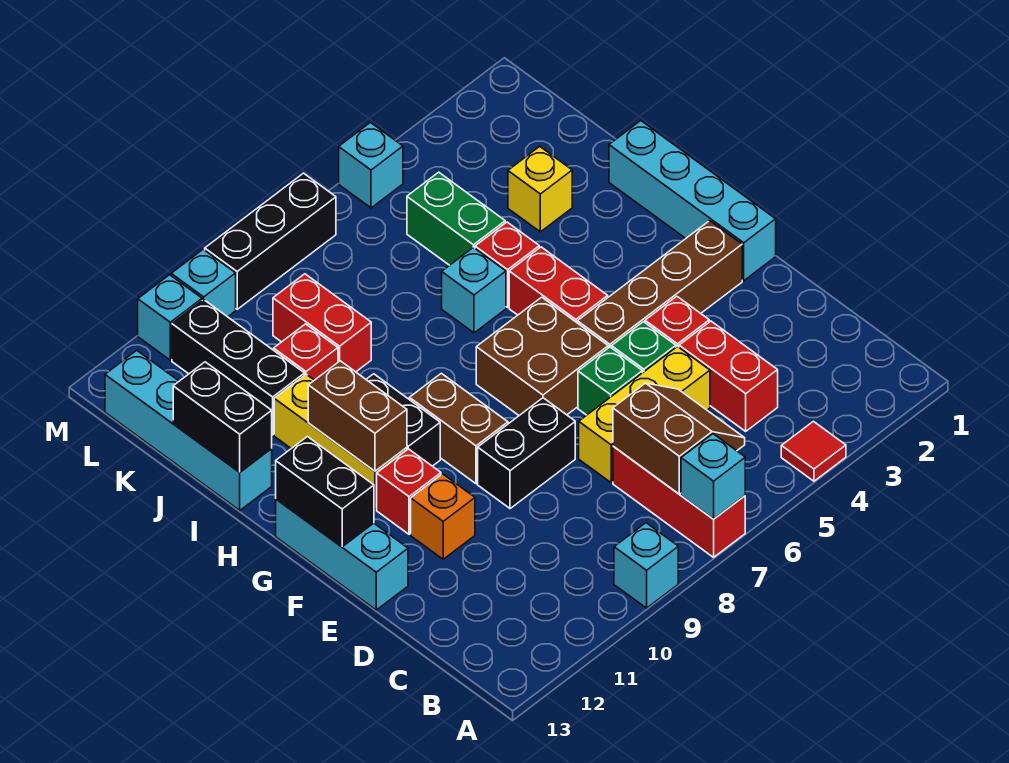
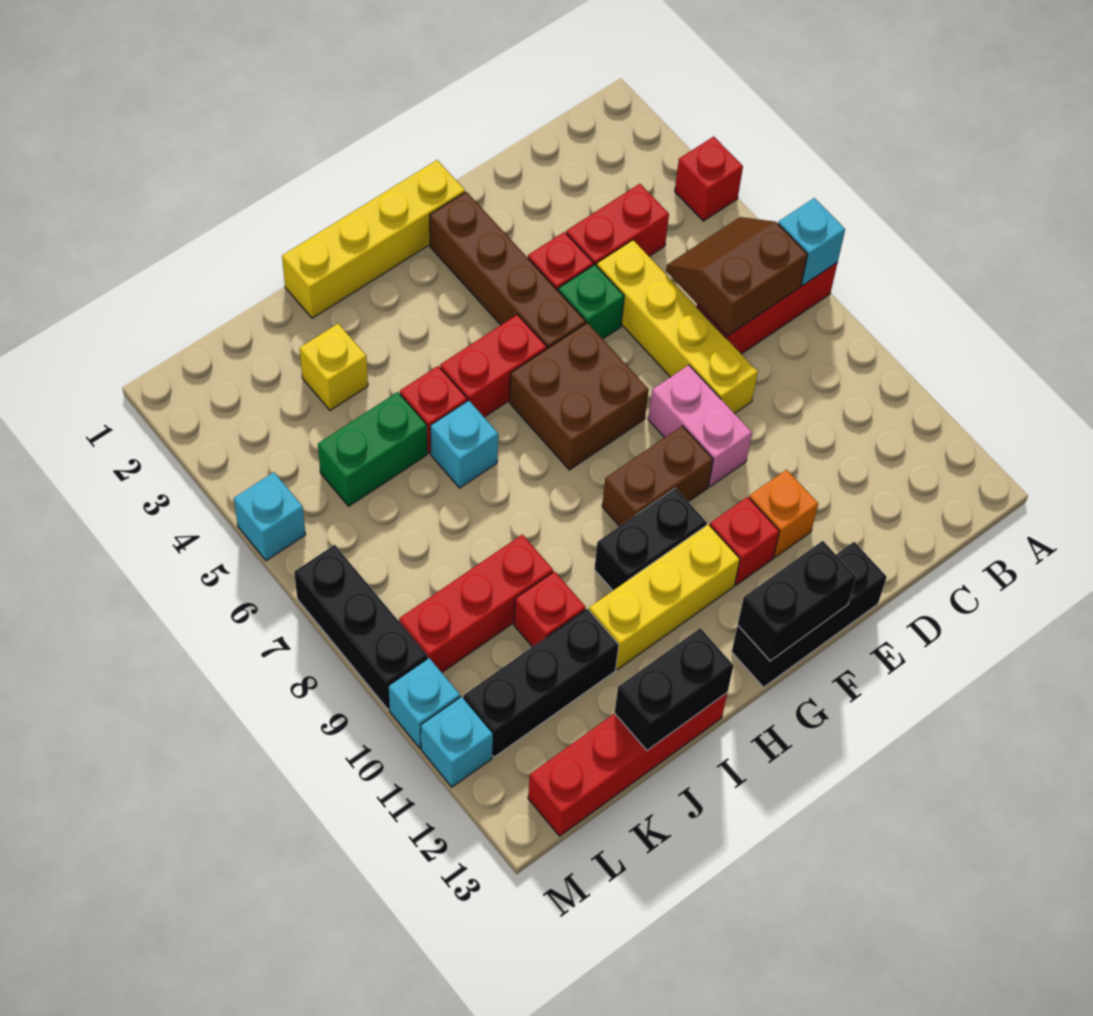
red tile A4 level 1 -> red brick A4 level 1
cyan brick A9 level 1 -> none
yellow brick D5:D7 level 1 -> yellow brick D5:D8 level 1
green brick E6 level 1 -> none
black brick E8:E9 level 1 -> pink brick E8:E9 level 1
cyan brick E13:G13 level 1 -> black brick E13:G13 level 1
cyan brick F1:I1 level 1 -> yellow brick F1:I1 level 1
brown brick G11:H11 level 2 -> none
cyan brick I13:L13 level 1 -> red brick I13:L13 level 1
red brick J9:K9 level 1 -> red brick J9:L9 level 1

